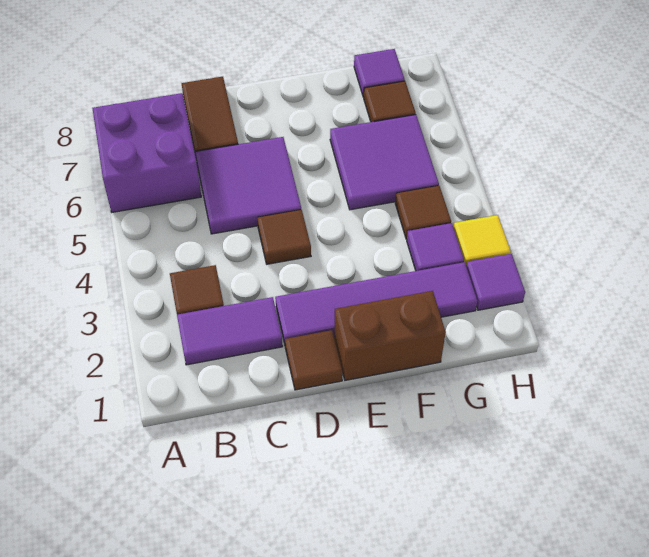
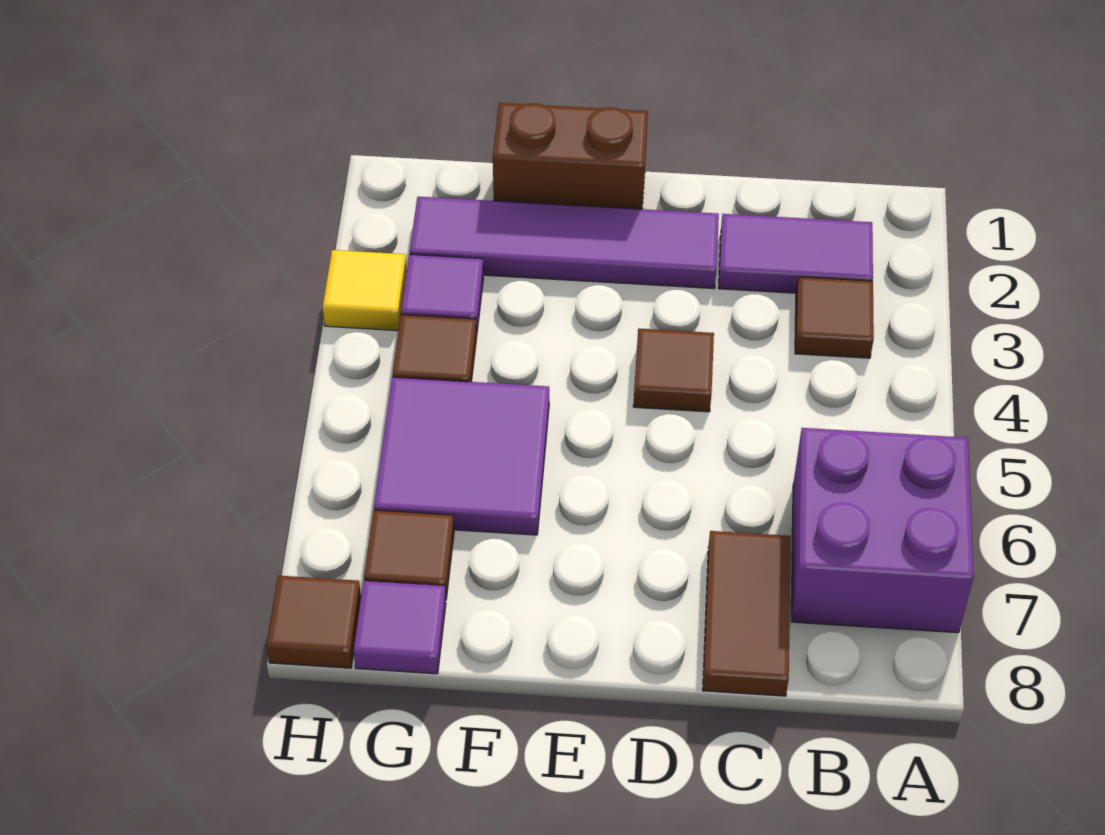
purple tile C5:D6 level 1 -> none
brown tile D1 level 1 -> brown tile H8 level 1
purple tile H2 level 1 -> none

